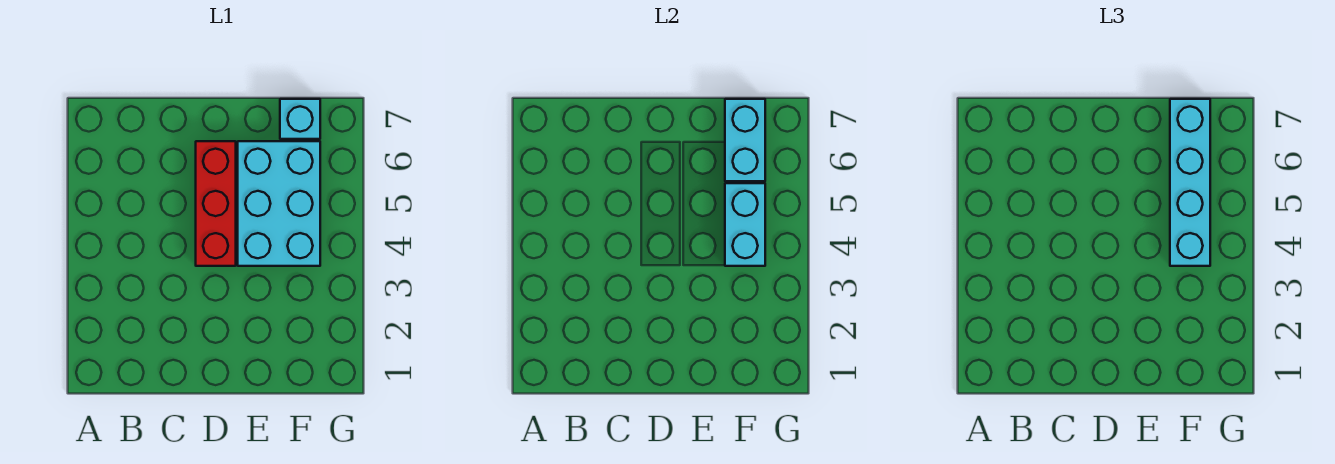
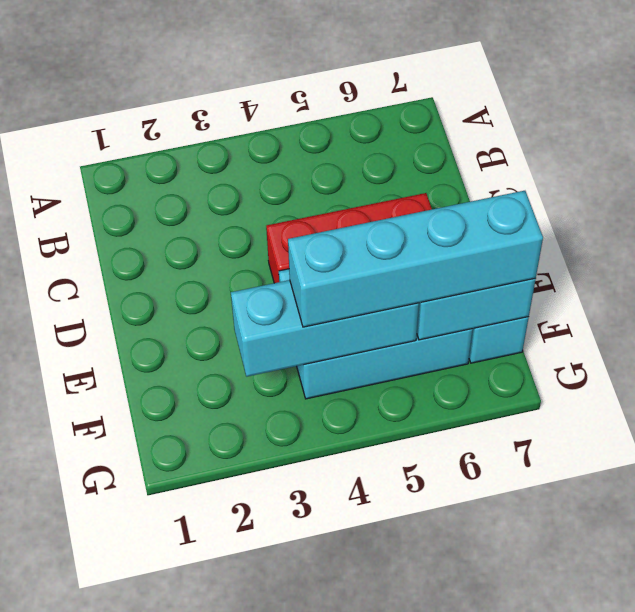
cyan brick F4:F5 level 2 -> cyan brick F3:F5 level 2

